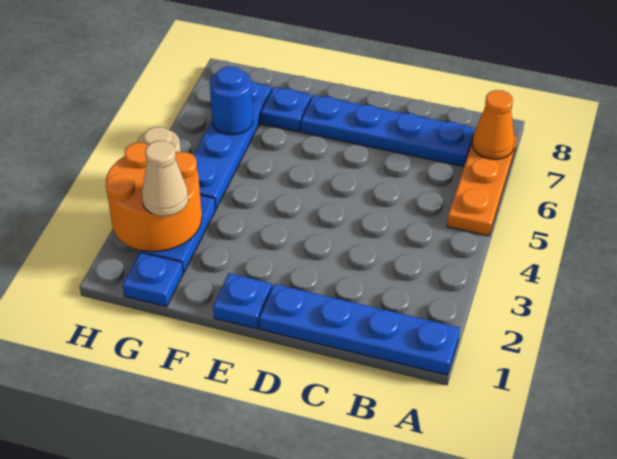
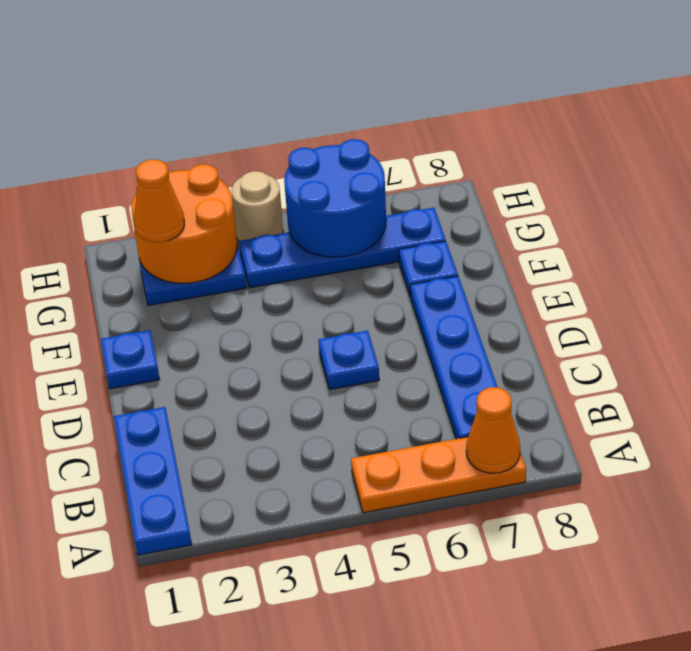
blue plate A1:D1 level 1 -> blue plate A1:C1 level 1
blue plate G1 level 1 -> blue plate D5 level 1
tan cone G2 level 3 -> orange cone G2 level 3
blue round brick G6 level 2 -> blue round brick G5:H6 level 2

